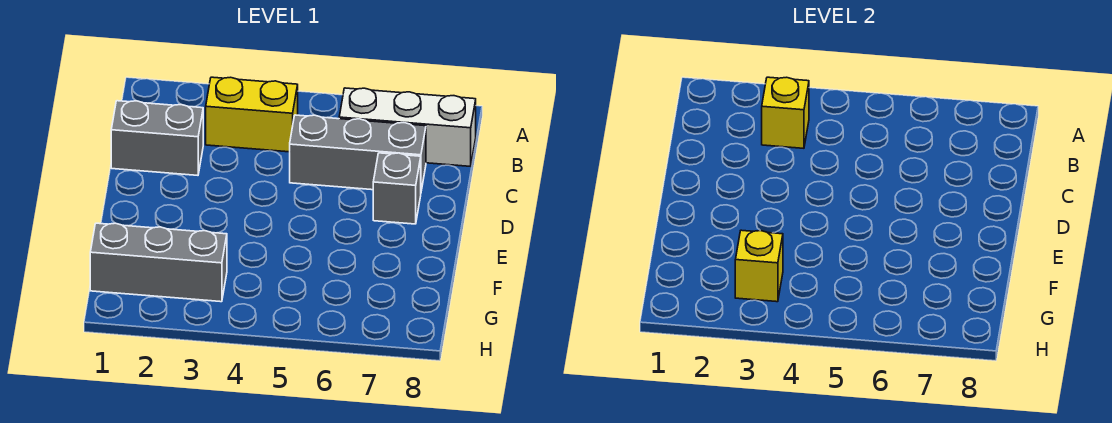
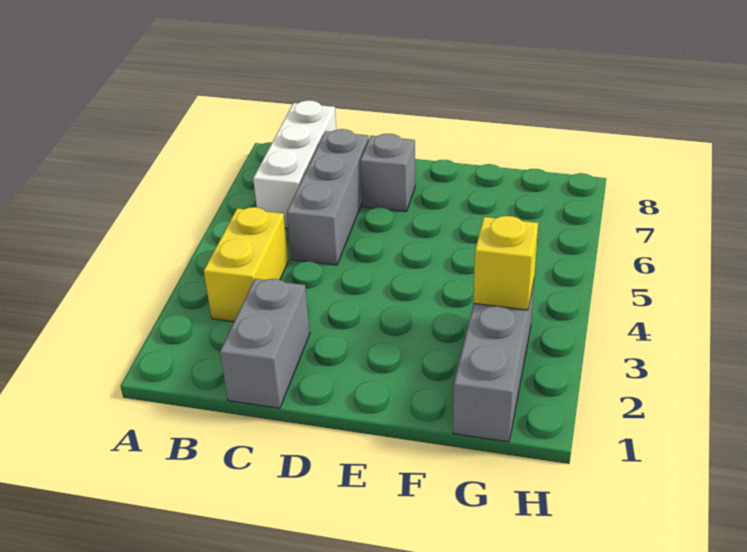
yellow brick B3 level 2 -> none

